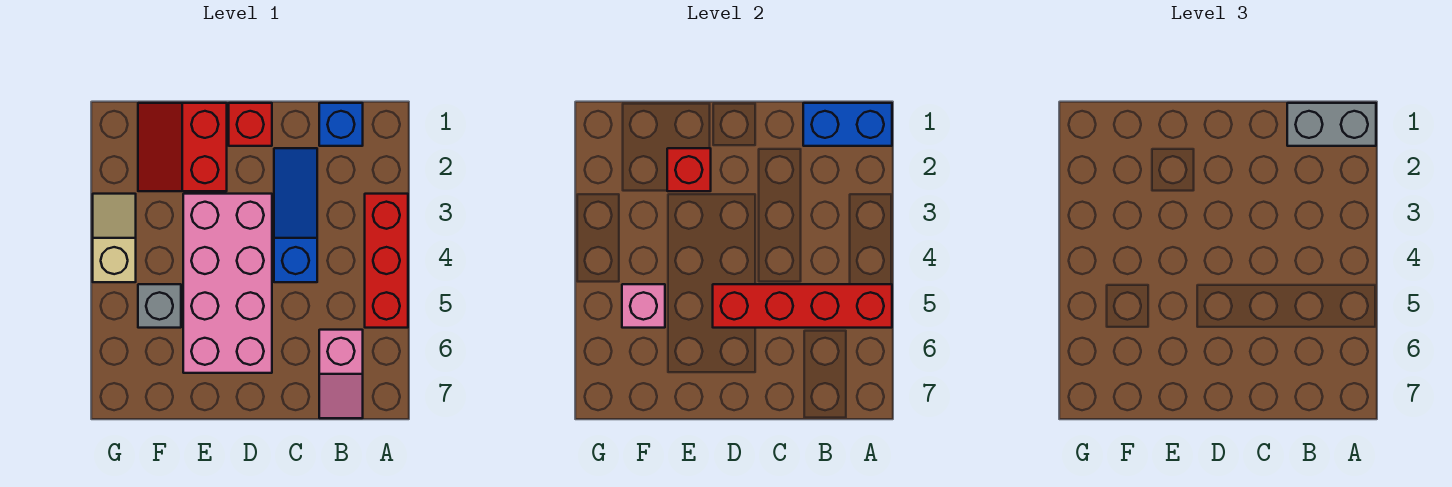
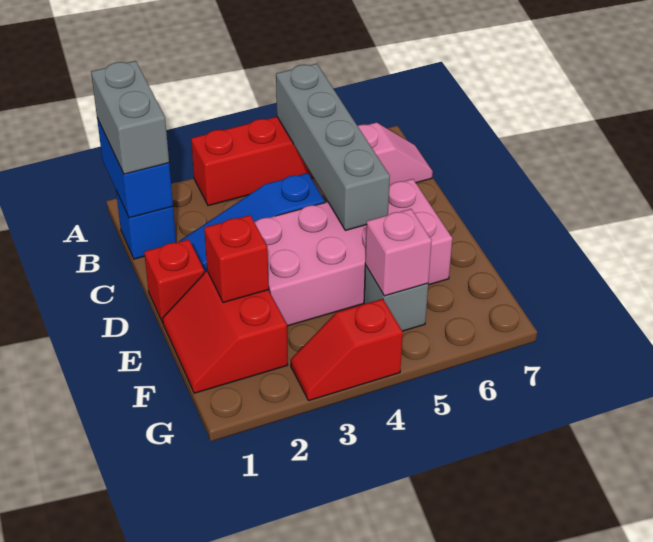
red brick A5:D5 level 2 -> grey brick A5:D5 level 2
red slope E1:F2 level 1 top E -> red slope E1:F2 level 1 top 2
tan slope G3:G4 level 1 top 4 -> red slope G3:G4 level 1 top 4

